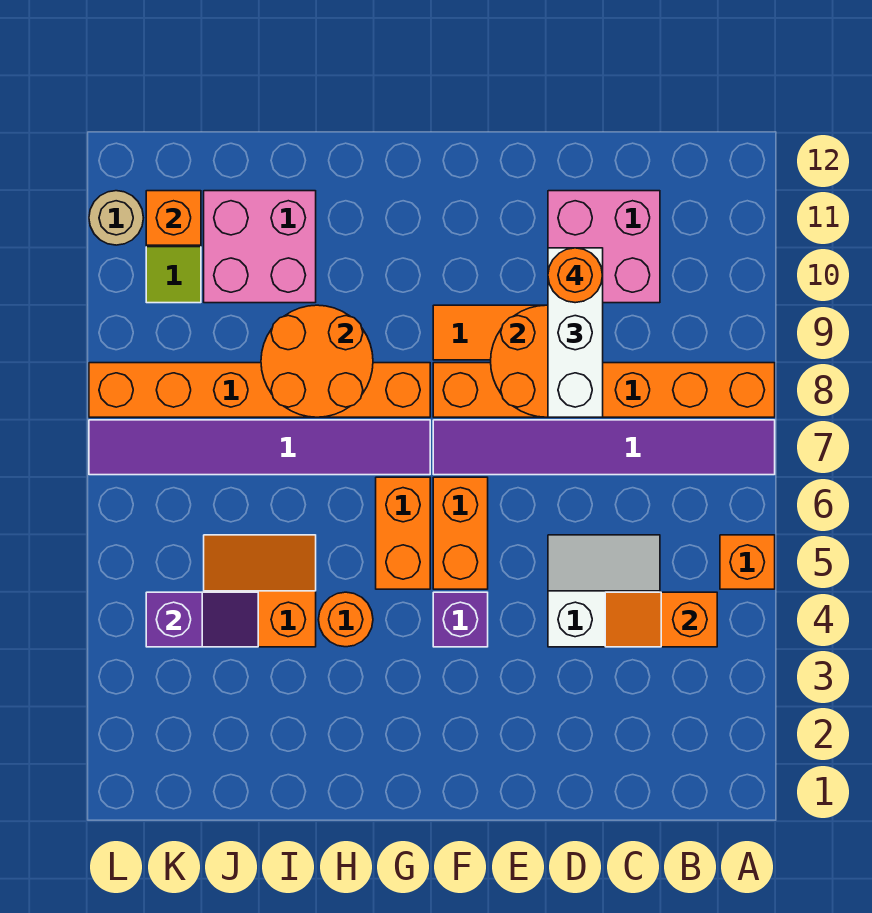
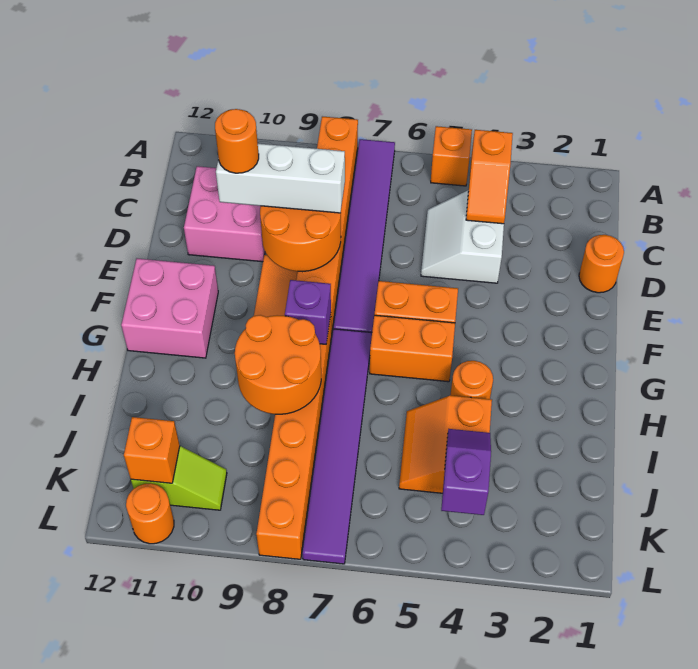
none -> orange round brick D1 level 1
purple brick F4 level 1 -> purple brick G8 level 2
pink brick I10:J11 level 1 -> pink brick F11:G12 level 1
tan round brick L11 level 1 -> orange round brick L11 level 1

